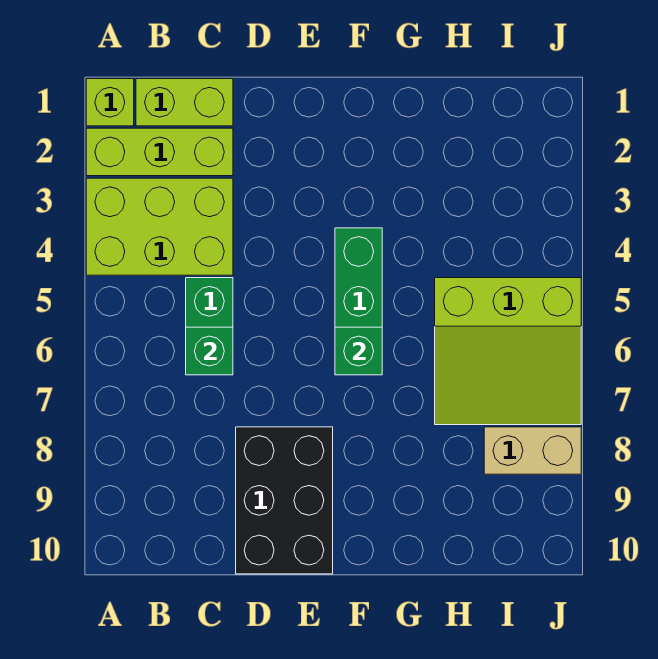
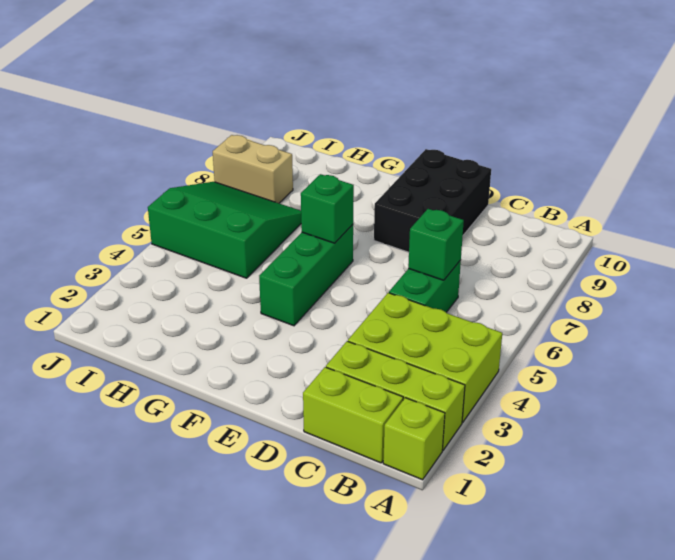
lime slope H5:J7 level 1 top 5 -> green slope H5:J7 level 1 top 5

